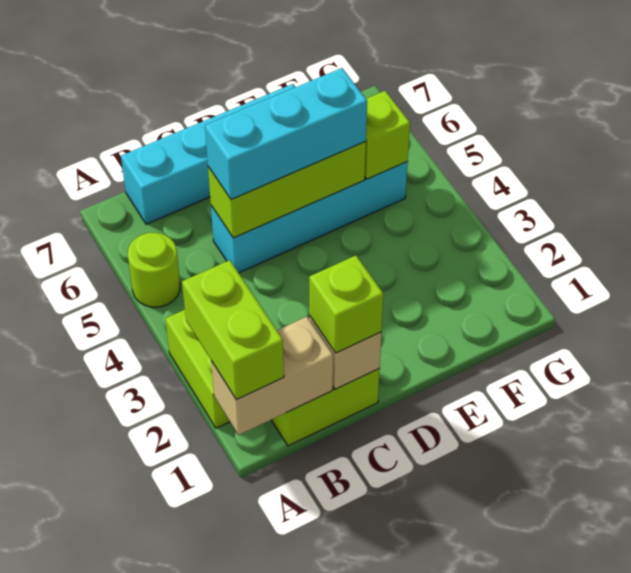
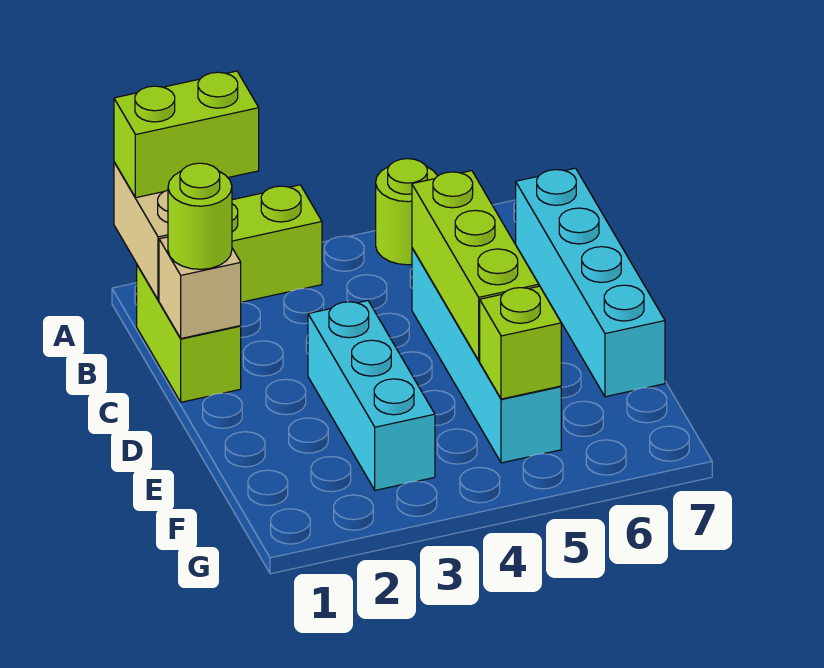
lime brick C1 level 3 -> lime round brick C1 level 3
cyan brick C5:E5 level 3 -> cyan brick D3:F3 level 1

